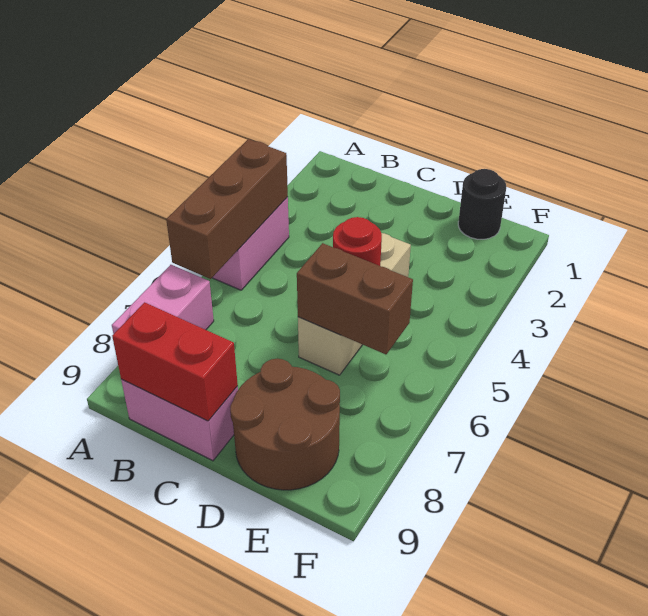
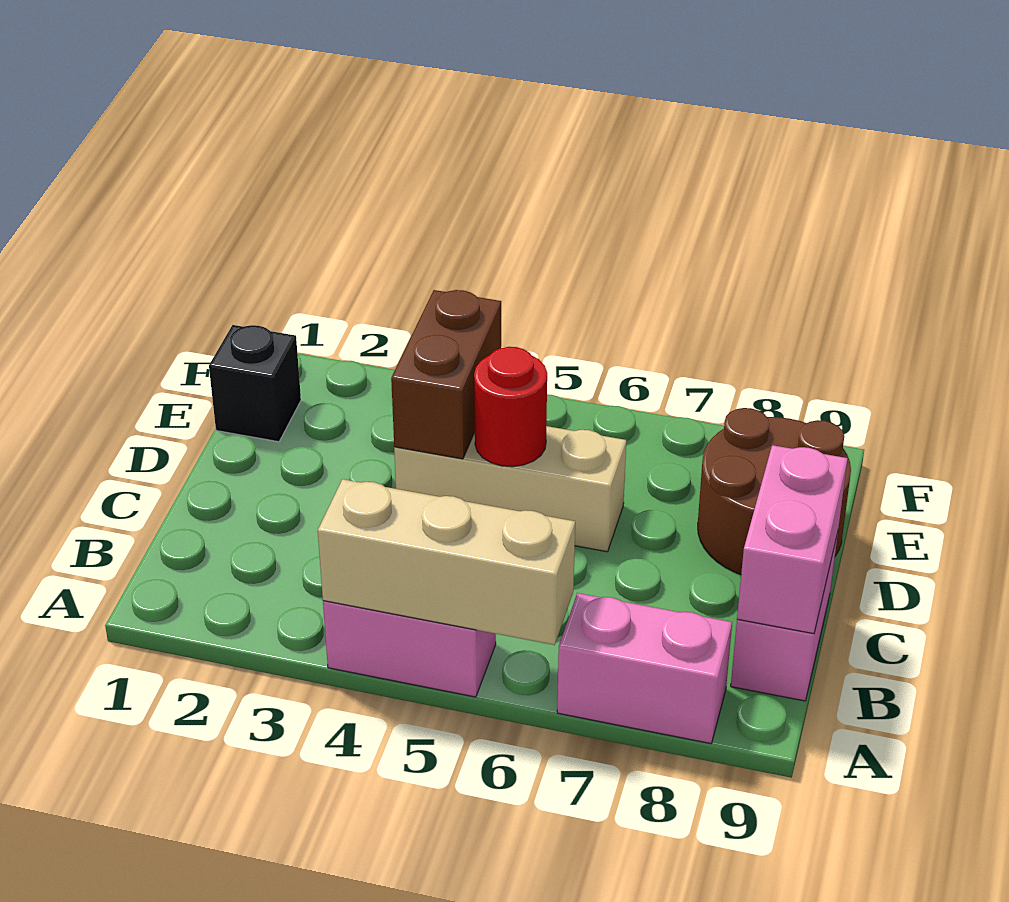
brown brick A4:A6 level 2 -> tan brick A4:A6 level 2
red brick B9:C9 level 2 -> pink brick B9:C9 level 2
brown brick D6:E6 level 2 -> brown brick D4:E4 level 2
black round brick E1 level 1 -> black brick E1 level 1

